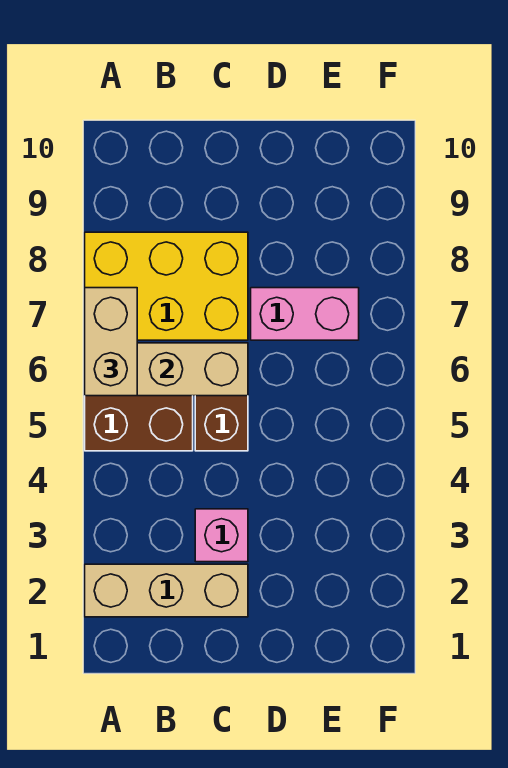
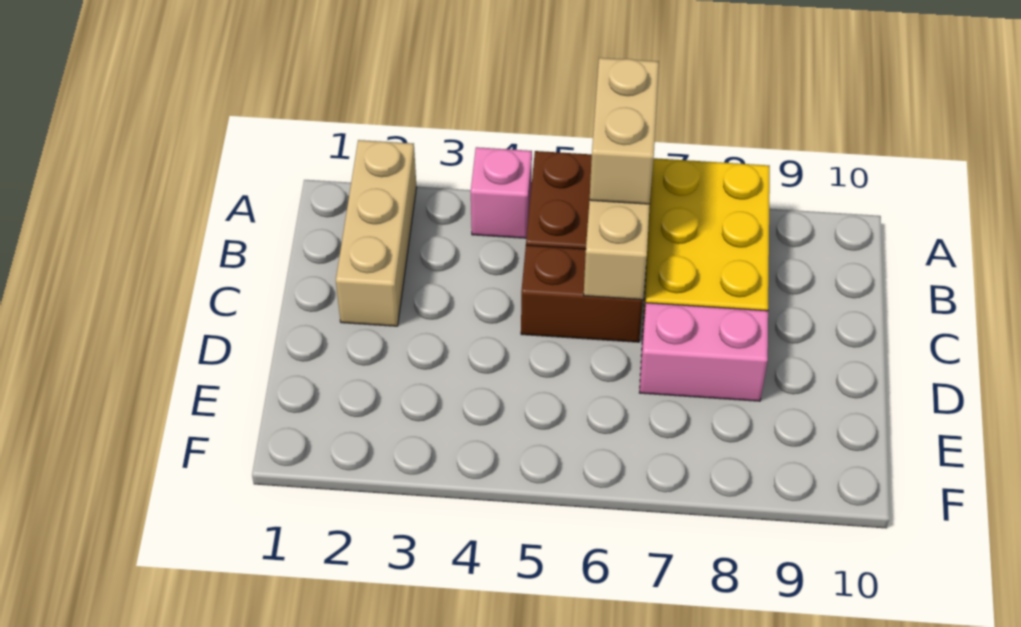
tan brick A6:A7 level 3 -> tan brick A6:B6 level 3
pink brick C3 level 1 -> pink brick A4 level 1
pink brick D7:E7 level 1 -> pink brick D7:D8 level 1

